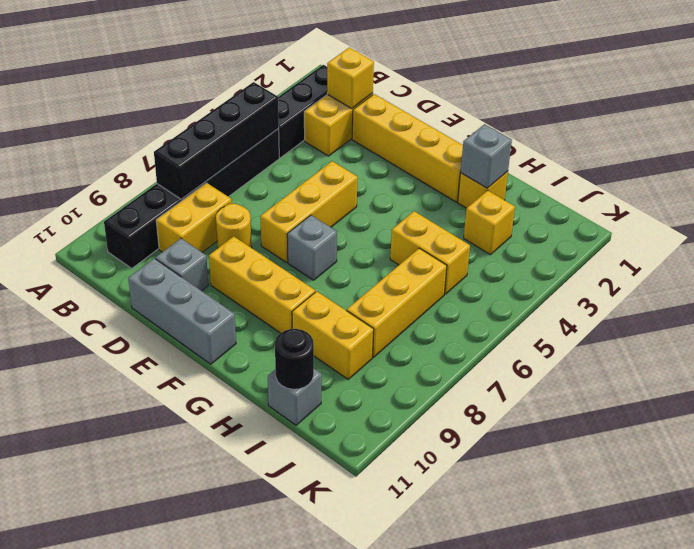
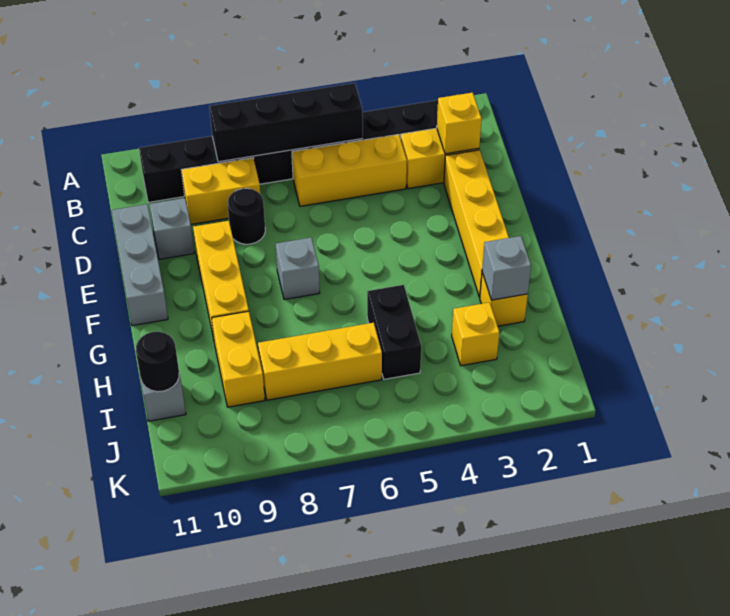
yellow round brick D8 level 1 -> black round brick D8 level 1
yellow brick E5:E7 level 1 -> yellow brick C4:C6 level 1
yellow brick H5:I5 level 1 -> black brick H5:I5 level 1

